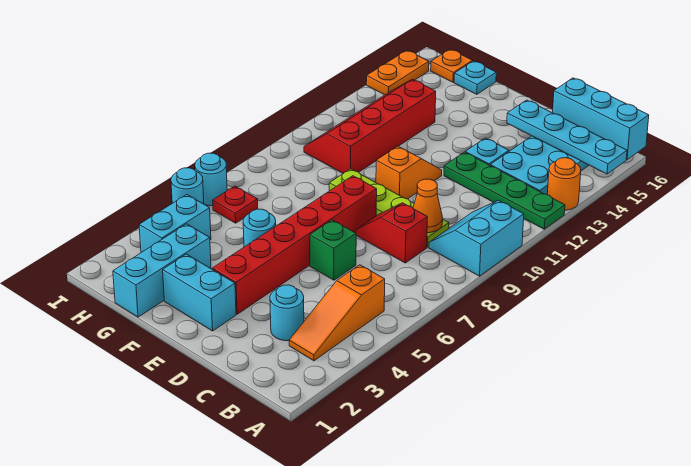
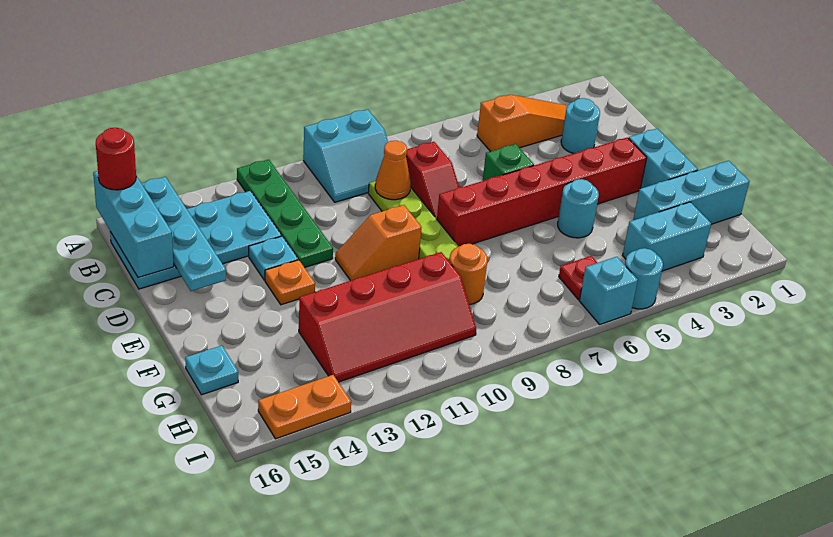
orange round brick A13 level 1 -> orange round brick G9 level 1
none -> red round brick A16 level 3
orange plate H16 level 1 -> orange plate E13 level 1
cyan round brick I6 level 1 -> cyan brick I6 level 1

